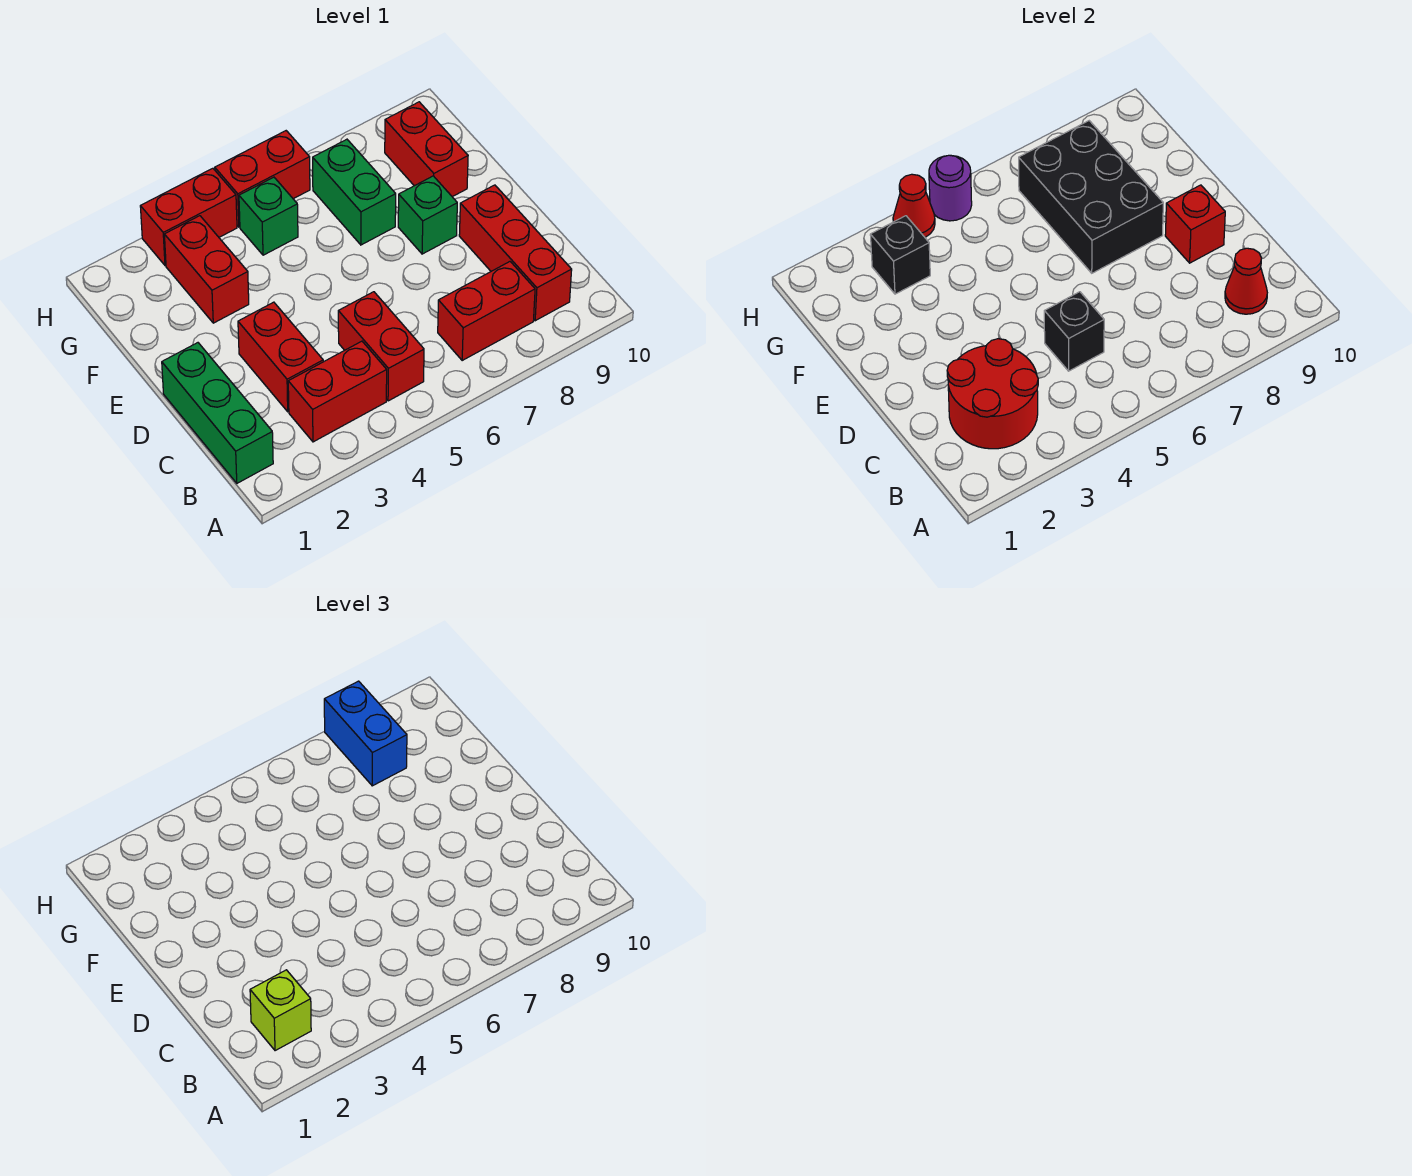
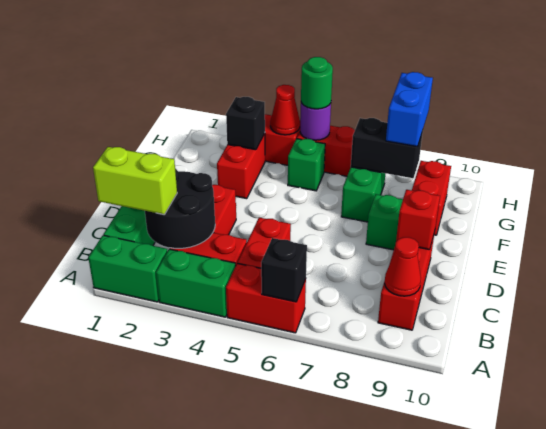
none -> green brick A1:A2 level 1
none -> green brick A3:A4 level 1
red round brick B2:C3 level 2 -> black round brick B2:C3 level 2
lime brick B2 level 3 -> lime brick B1:B2 level 3
red brick B7:B8 level 1 -> red brick A5:A6 level 1
black brick C5 level 2 -> black brick A6 level 2
black brick E7:G8 level 2 -> black brick G7:G8 level 2
none -> green round brick H5 level 3

